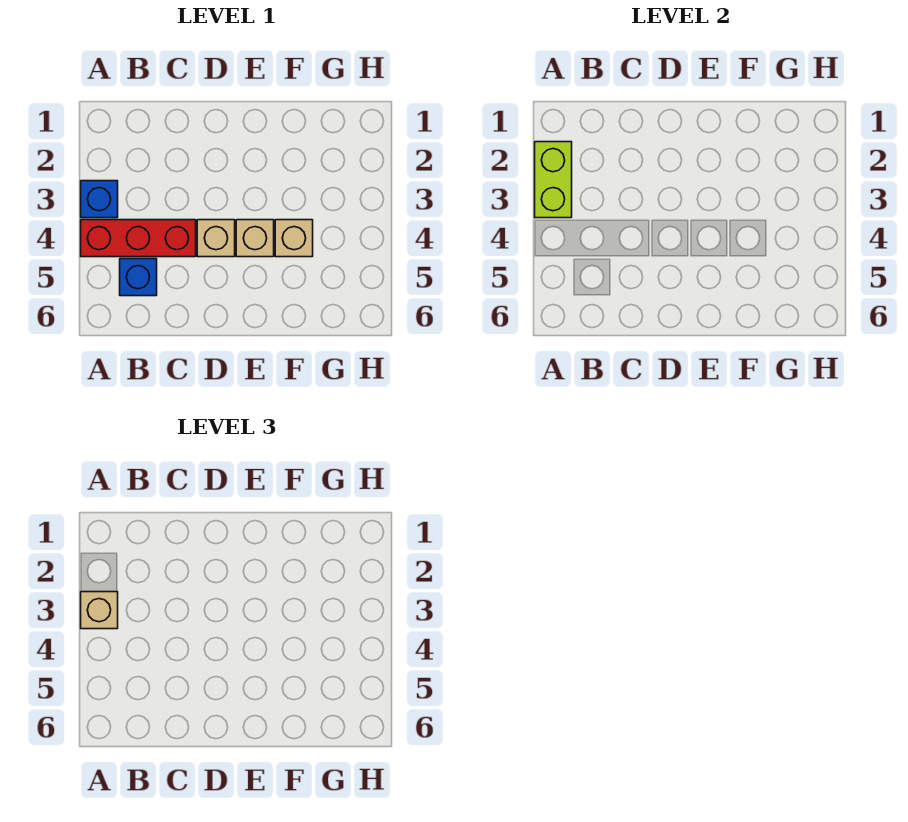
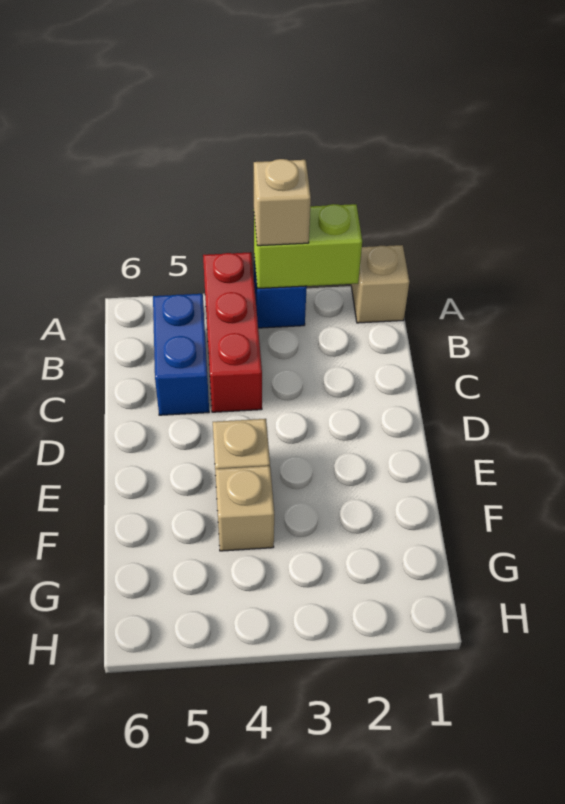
blue brick B5 level 1 -> blue brick B5:C5 level 1
tan brick D4 level 1 -> tan brick A1 level 1

